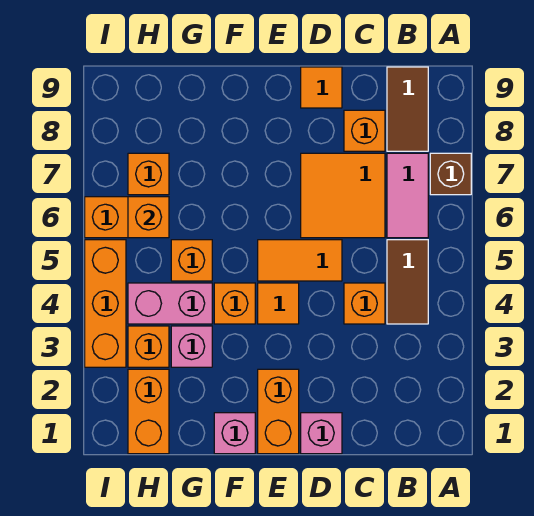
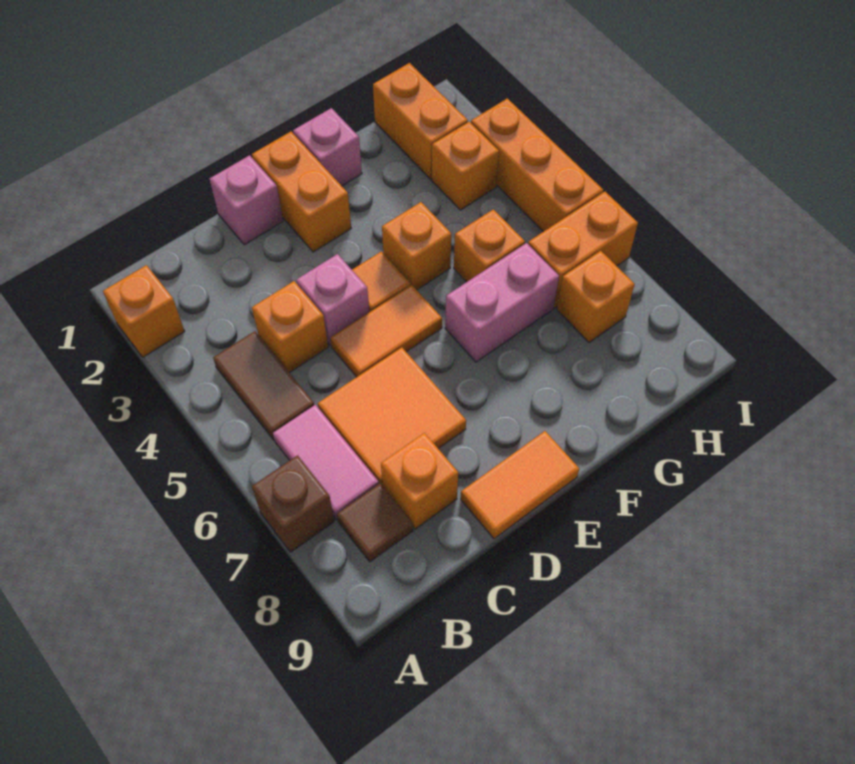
brown tile B8:B9 level 1 -> brown tile B8 level 1
orange tile D9 level 1 -> orange tile D9:E9 level 1
pink brick G3 level 1 -> pink brick D4 level 1
pink brick G4:H4 level 1 -> pink brick F6:G6 level 1
orange brick H6 level 2 -> orange brick A2 level 1

